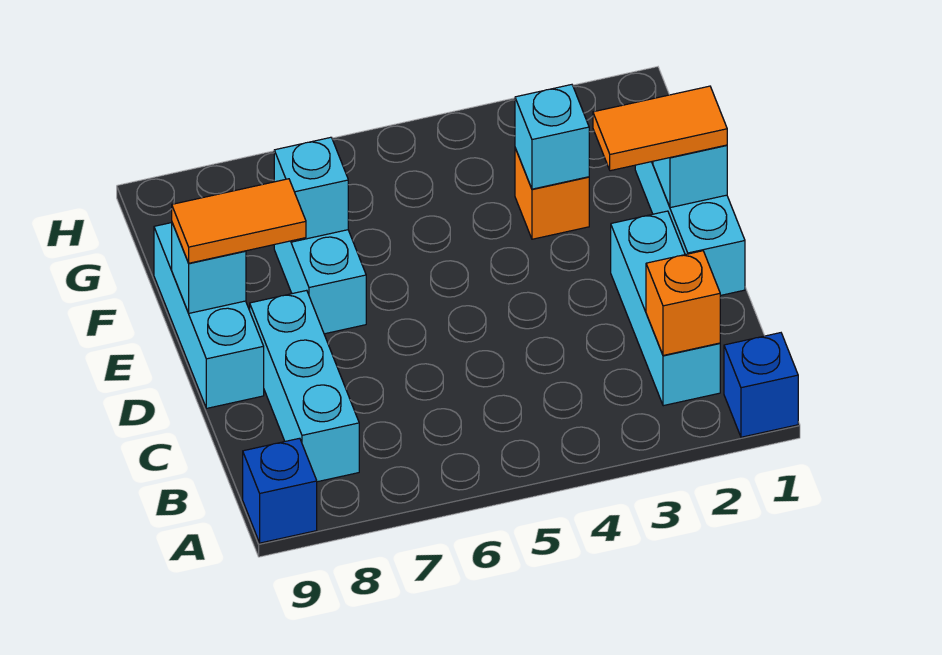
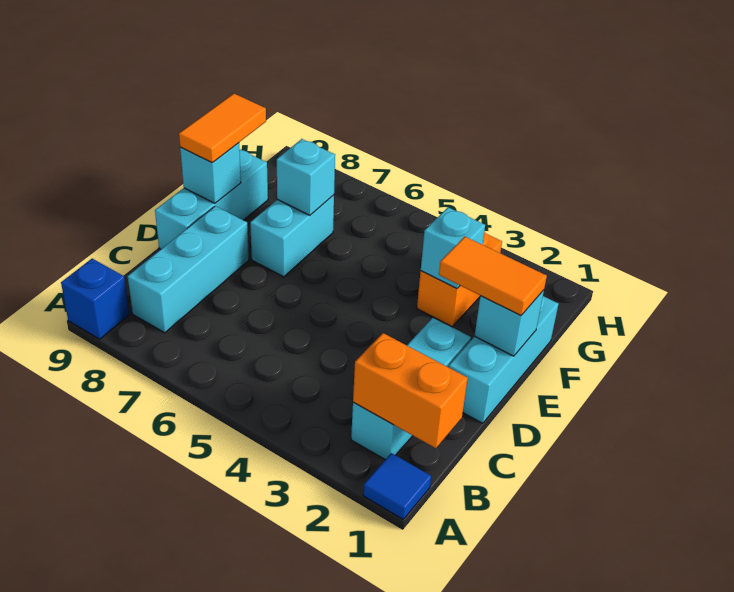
blue brick A1 level 1 -> blue tile A1 level 1
orange brick B2 level 2 -> orange brick B1:B2 level 2
orange tile E8:E9 level 3 -> orange tile E9:F9 level 3
orange brick F3 level 1 -> orange brick F3:G3 level 1

